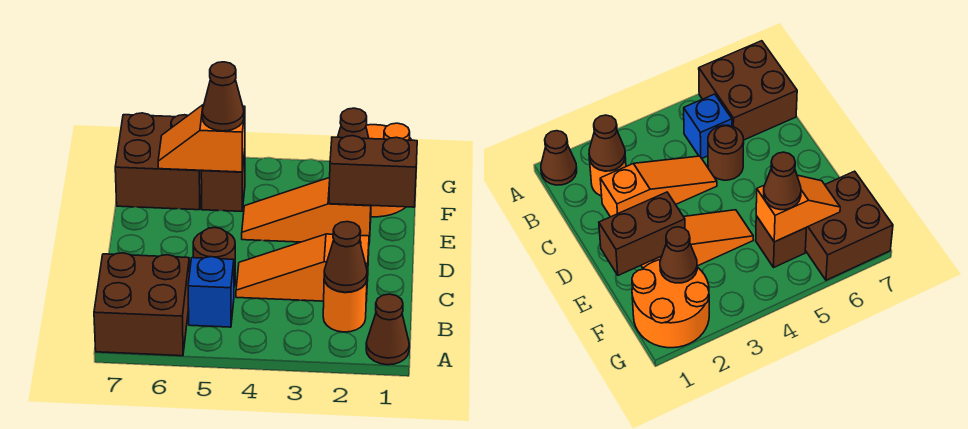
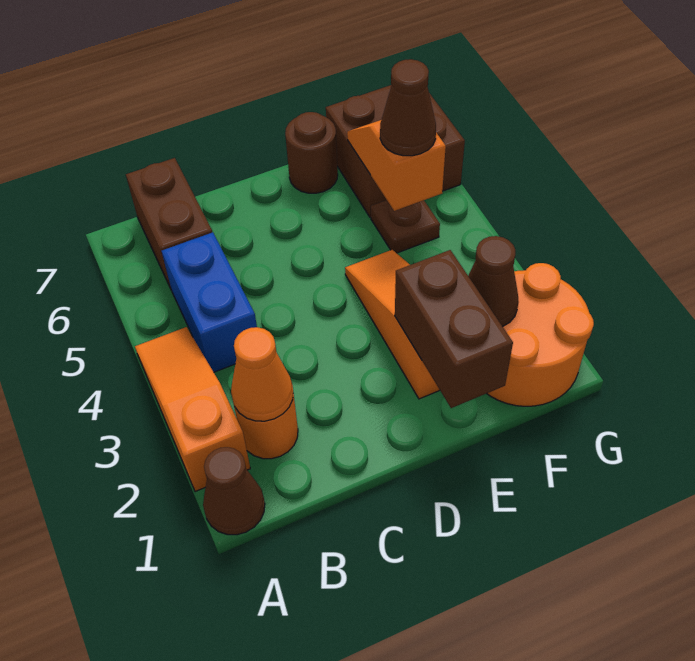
brown brick A6:B7 level 1 -> brown brick B6:B7 level 1
brown cone B2 level 2 -> orange cone B2 level 2
blue brick B5 level 1 -> blue brick B4:B5 level 1
orange slope C2:C4 level 1 top 2 -> orange slope A2:A4 level 1 top 2
brown round brick C5 level 1 -> brown round brick E7 level 1
brown brick F5 level 1 -> brown plate F5 level 1

